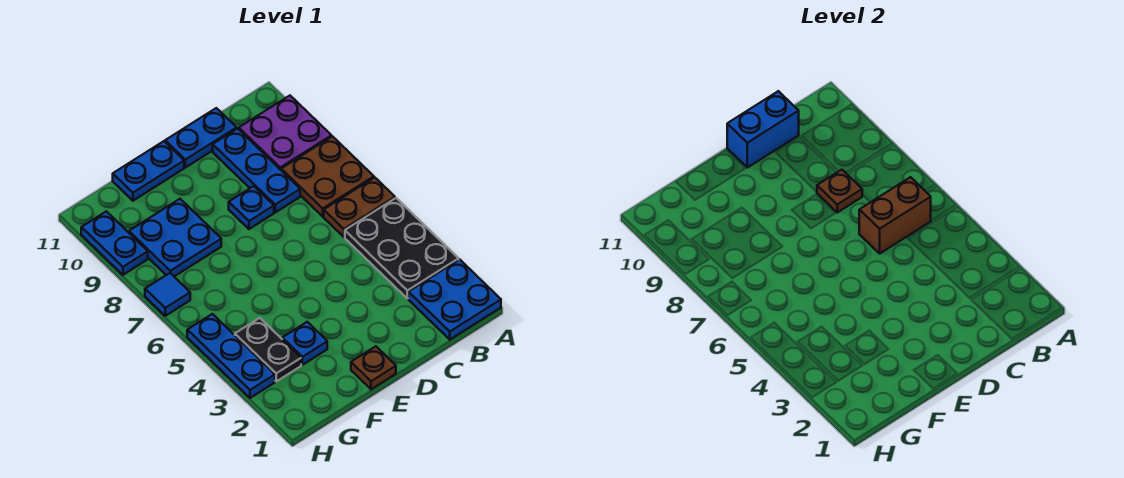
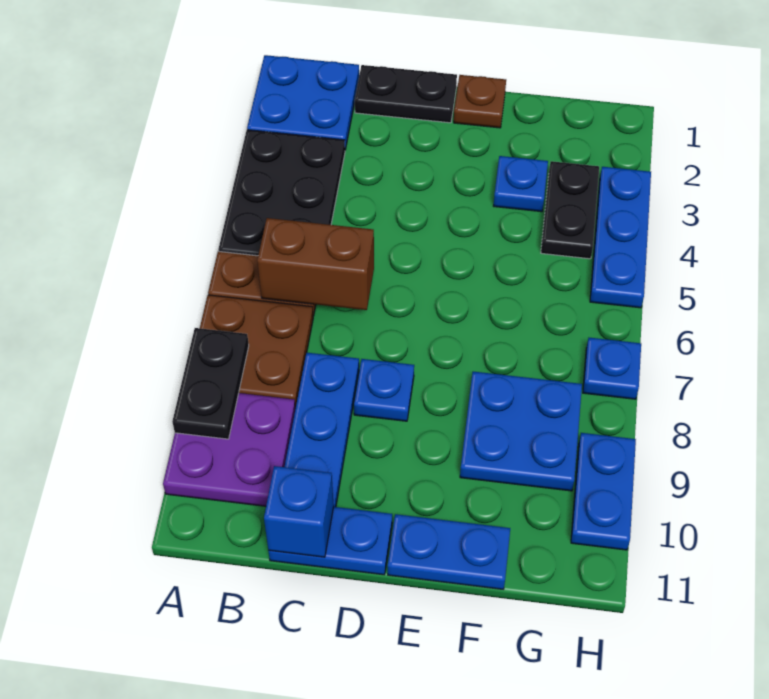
none -> black plate A8:A9 level 2
none -> black plate C1:D1 level 1
brown plate C8 level 2 -> none
blue brick C11:D11 level 2 -> blue brick C11 level 2
blue tile H7 level 1 -> blue plate H7 level 1

